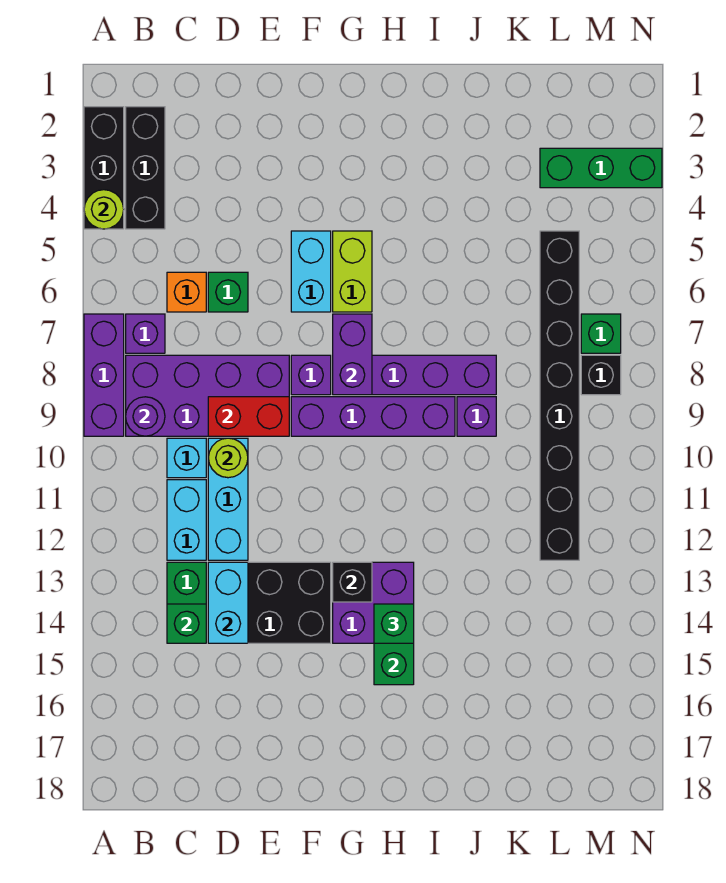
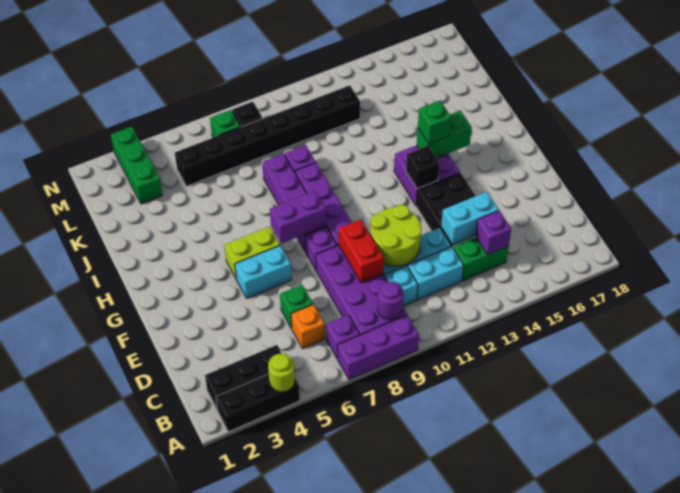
green brick C14 level 2 -> purple brick C14 level 2
lime round brick D10 level 2 -> lime round brick D10:E11 level 2

